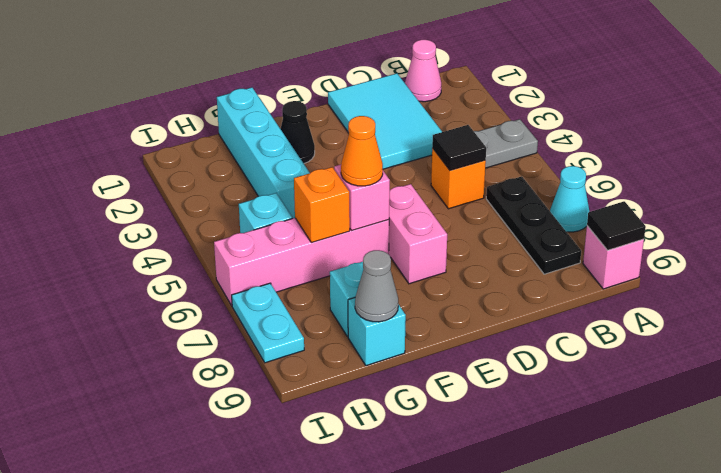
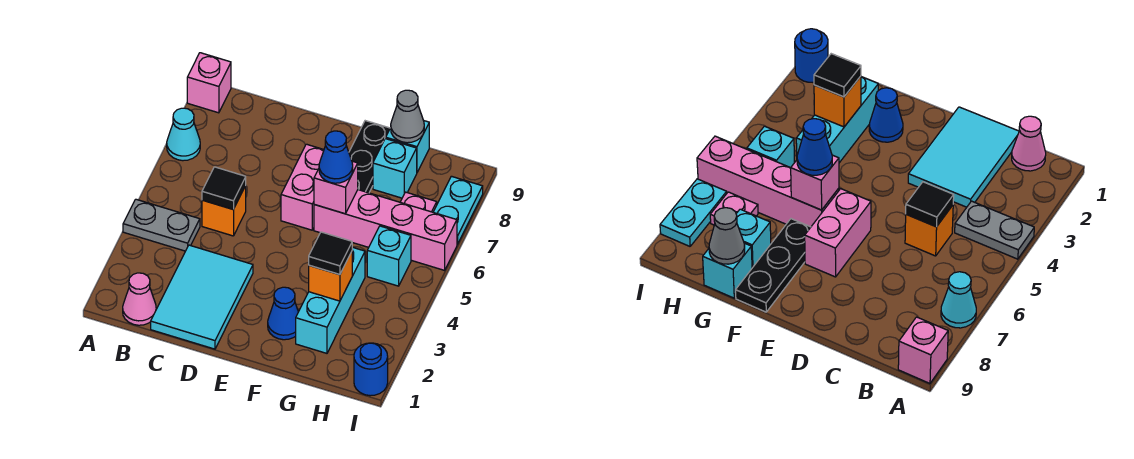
black tile A9 level 2 -> black tile G3 level 3
black plate B6:B8 level 1 -> black plate F7:F9 level 1
black cone F2 level 1 -> blue cone F2 level 1
orange cone F6 level 3 -> blue cone F6 level 3
cyan brick G1:G4 level 1 -> cyan brick G2:G4 level 1
orange brick G6 level 2 -> orange brick G3 level 2
none -> pink plate H7 level 1
none -> blue round brick I1 level 1

